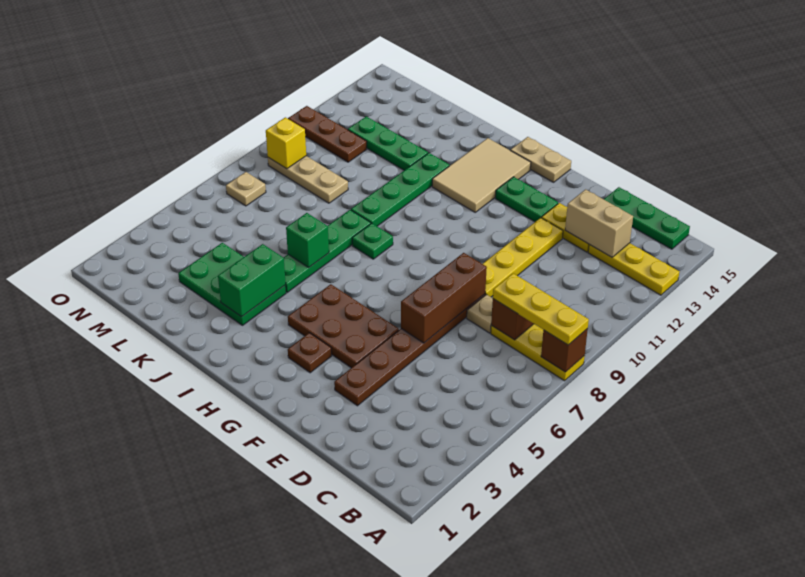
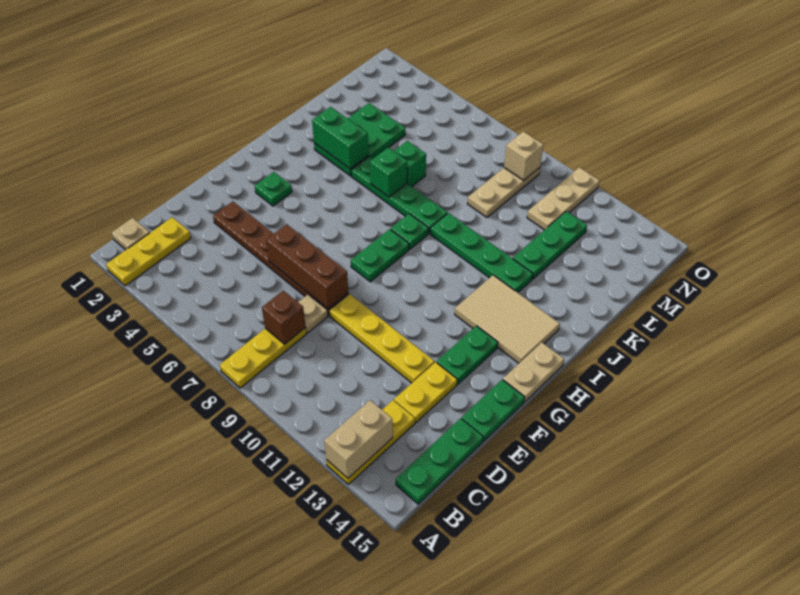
brown brick A8 level 2 -> none
yellow plate A8:C8 level 3 -> yellow plate A2:C2 level 1
tan brick C13:D13 level 2 -> tan brick A13:B13 level 2
none -> green plate E15:F15 level 1
brown plate F4:H5 level 1 -> none
brown plate G3 level 1 -> green plate G3 level 1
none -> green plate G8:H8 level 1
none -> green brick K6 level 1
brown plate M11:O11 level 1 -> tan plate M11:O11 level 1
tan plate N7 level 1 -> tan plate B1 level 1
yellow brick N9 level 2 -> tan brick N9 level 2

